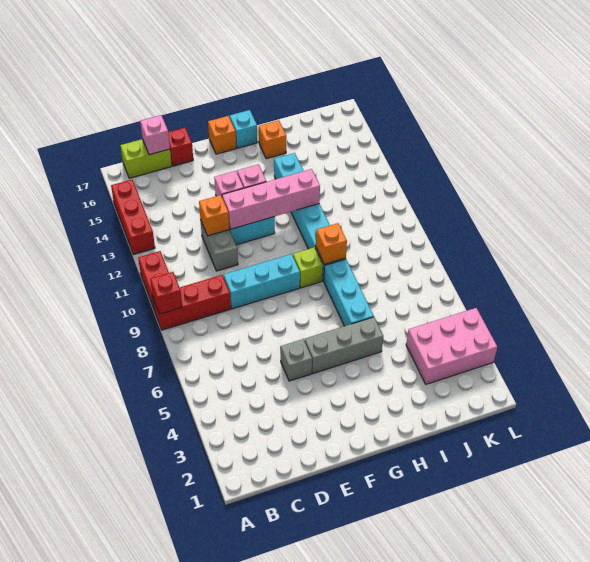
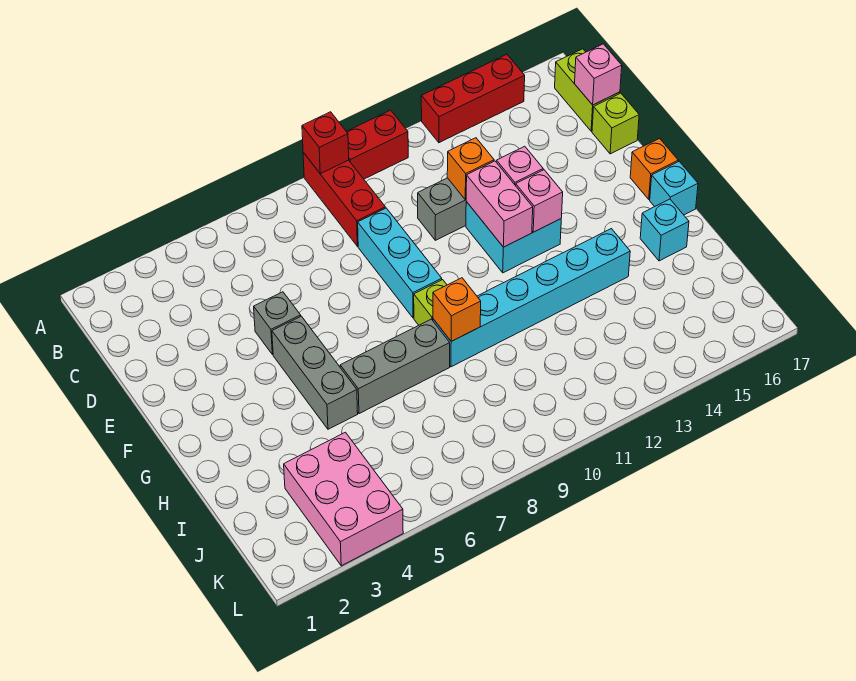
red brick D17 level 1 -> lime brick D17 level 1
pink brick E12:H12 level 2 -> pink brick E12:F12 level 2
cyan brick H6:H8 level 1 -> grey brick H6:H8 level 1
orange brick H16 level 1 -> cyan brick H16 level 1

